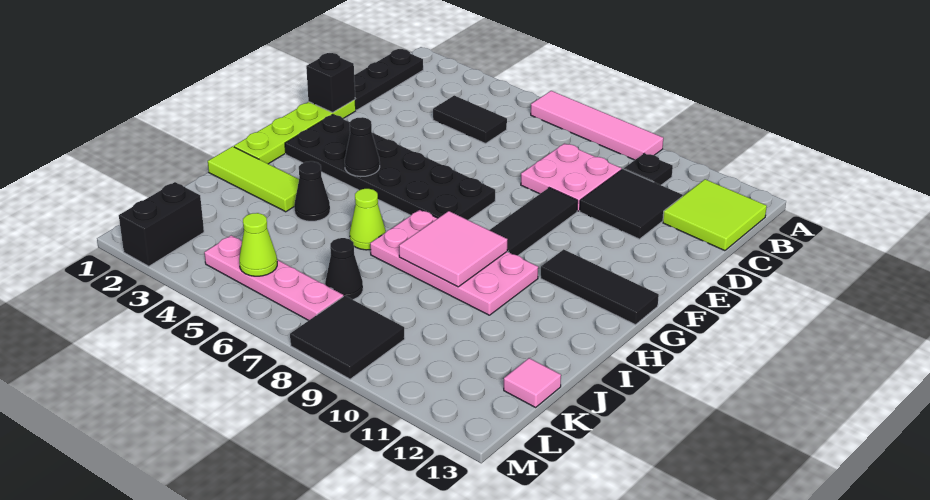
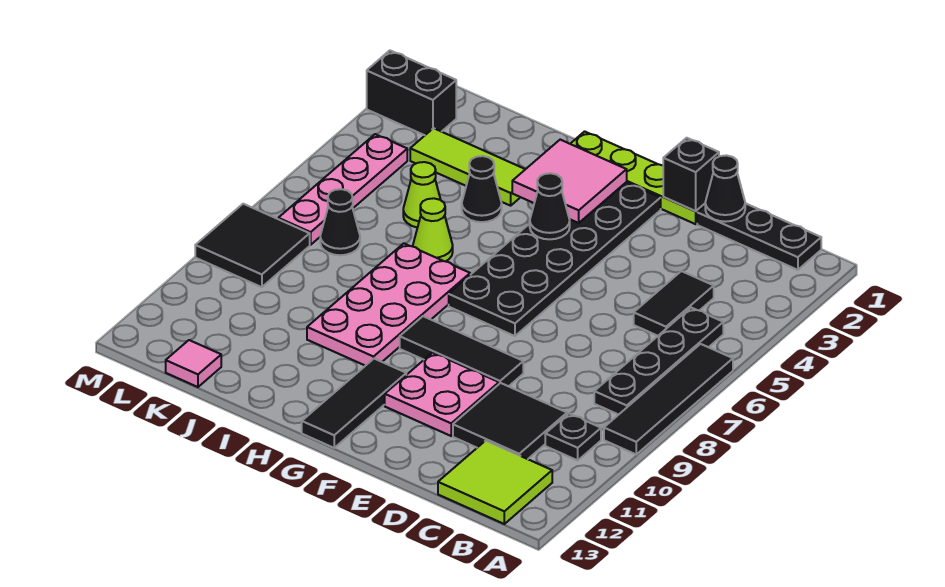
pink tile A6:A9 level 1 -> black tile A6:A9 level 1
none -> black plate B5:B8 level 1
pink plate C8:D9 level 1 -> pink plate E10:F11 level 1
none -> black cone D1 level 2
pink tile H8:I9 level 2 -> pink tile G2:H3 level 2
lime tile I1:I3 level 1 -> lime tile I3:K3 level 1
lime cone L5 level 2 -> lime cone J5 level 1

